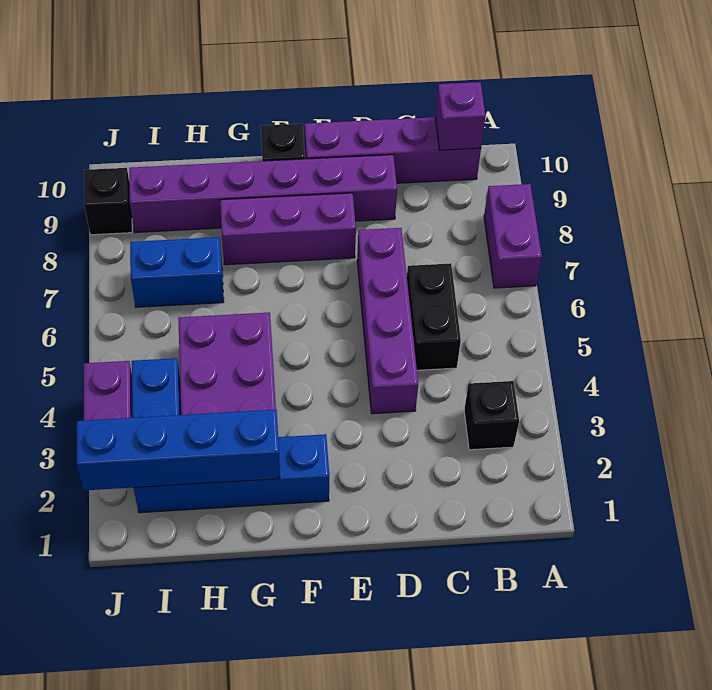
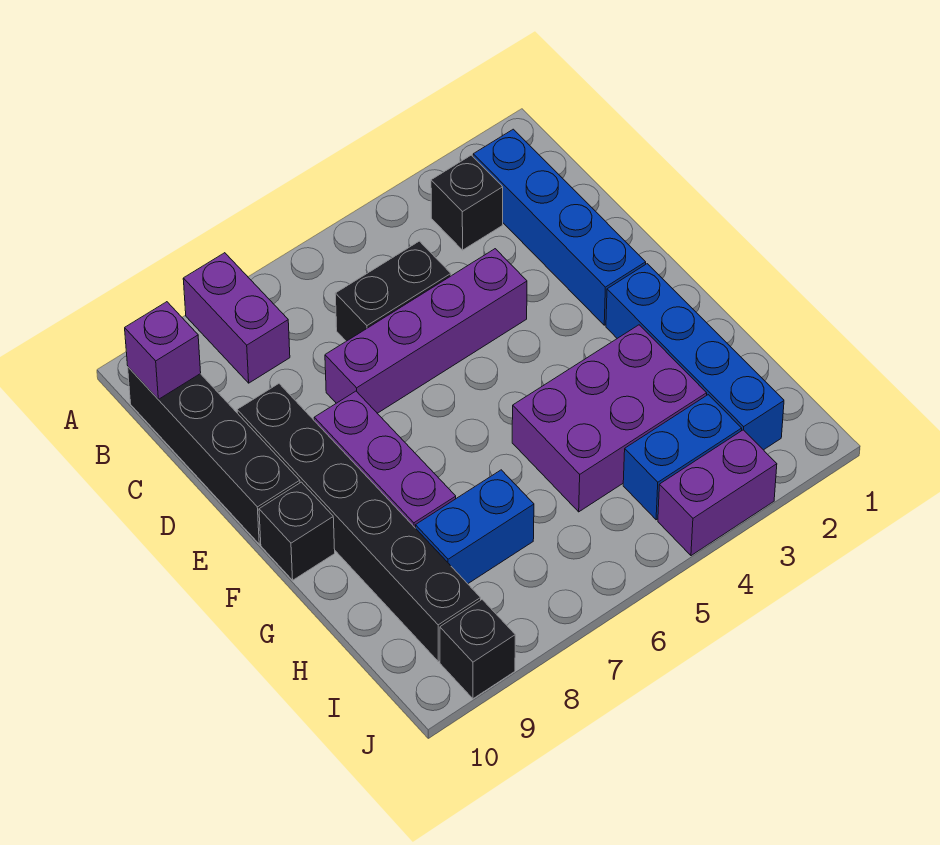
purple brick A7:A8 level 1 -> purple brick A8:B8 level 1
purple brick B10:E10 level 1 -> black brick B10:E10 level 1
purple brick D9:I9 level 1 -> black brick D9:I9 level 1
blue brick G2:J2 level 2 -> blue brick B2:E2 level 1
blue brick H7:I7 level 1 -> blue brick H7:H8 level 1

